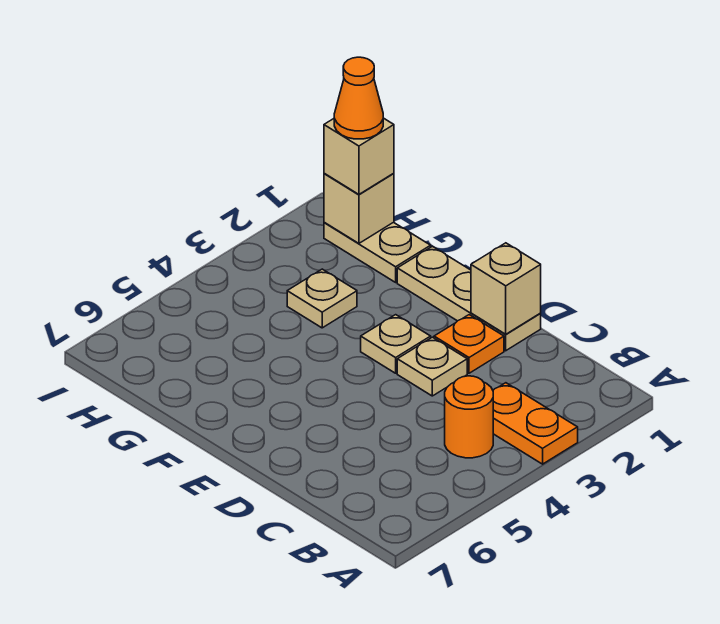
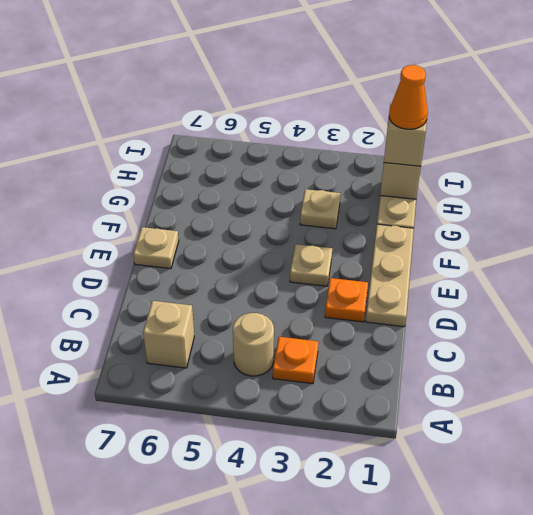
orange plate A3:B3 level 1 -> orange plate B3 level 1
orange round brick B4 level 1 -> tan round brick B4 level 1
tan brick D1 level 2 -> tan brick B6 level 1
tan plate D3 level 1 -> tan plate E7 level 1

